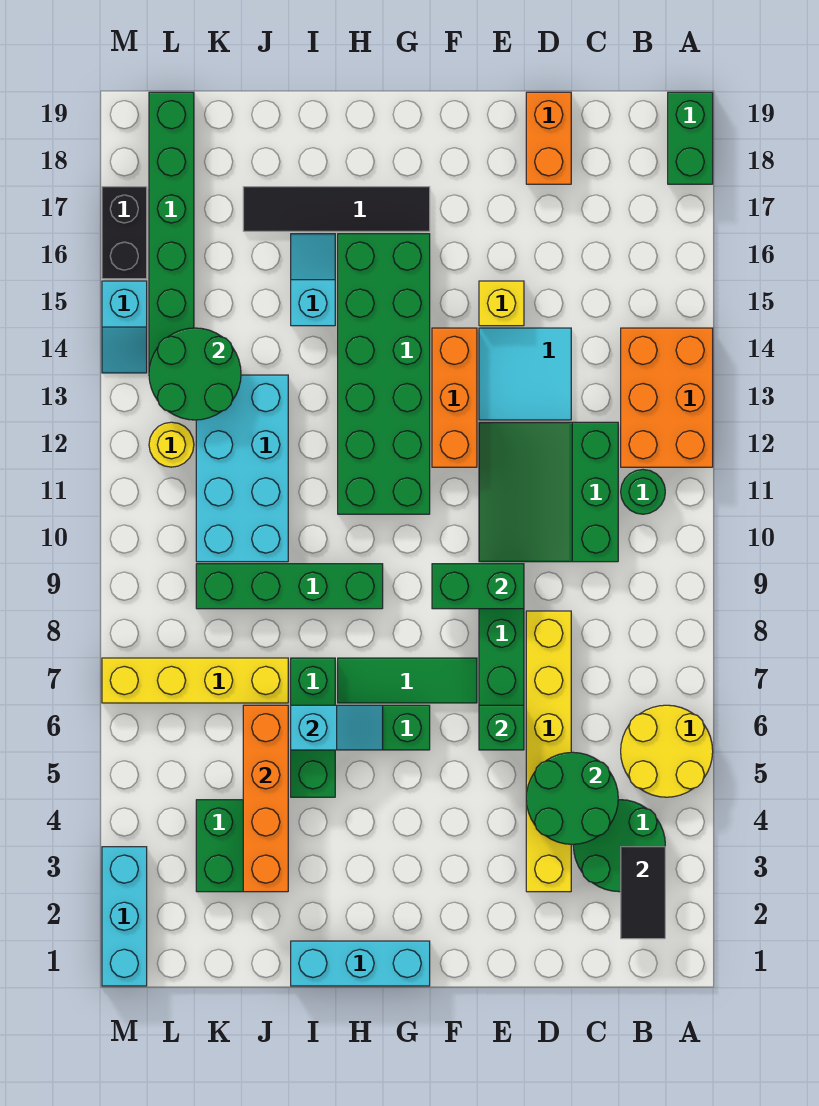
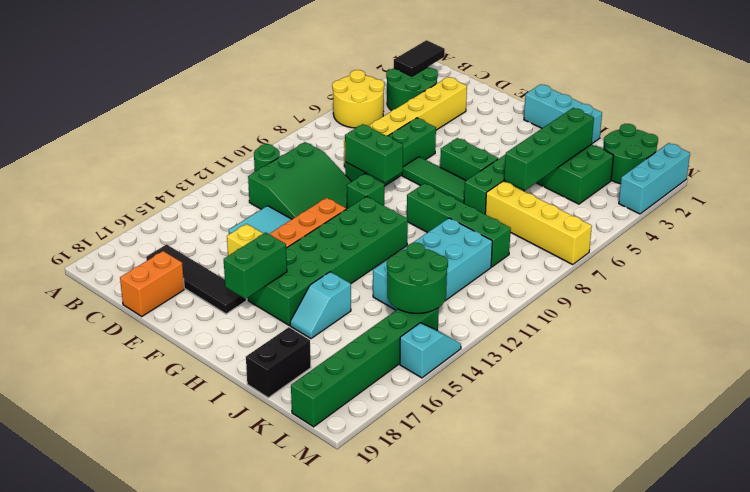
orange brick A12:B14 level 1 -> none
green brick A18:A19 level 1 -> green brick G16:G17 level 2
green round brick C4:D5 level 2 -> green round brick K1:L2 level 1
green brick E6 level 2 -> green brick F10 level 1
black tile G17:J17 level 1 -> black tile C17:F17 level 1
cyan slope H6:I6 level 2 top I -> none
orange brick J3:J6 level 2 -> green brick J3:J6 level 2
yellow round brick L12 level 1 -> none
black brick M16:M17 level 1 -> black brick J18:J19 level 1

